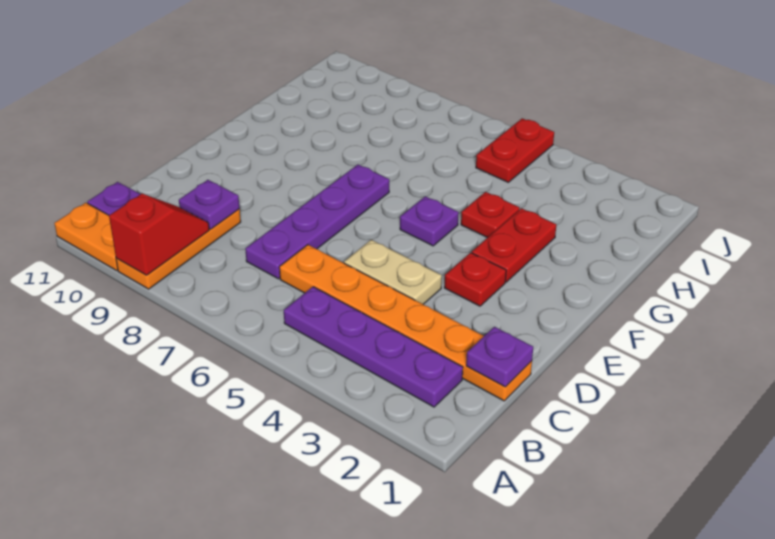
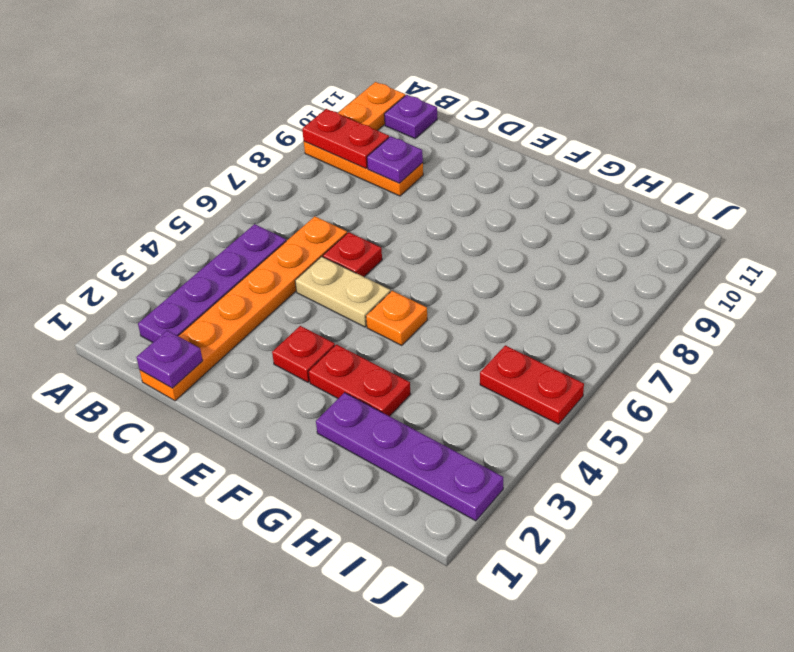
red slope A9:B9 level 2 top A -> red plate A9:B9 level 2
purple plate C7:F7 level 1 -> purple plate G2:J2 level 1
tan plate D4:D5 level 1 -> tan plate D5:E5 level 1
purple plate F5 level 1 -> orange plate F5 level 1
red plate G4 level 1 -> red plate D6 level 1

